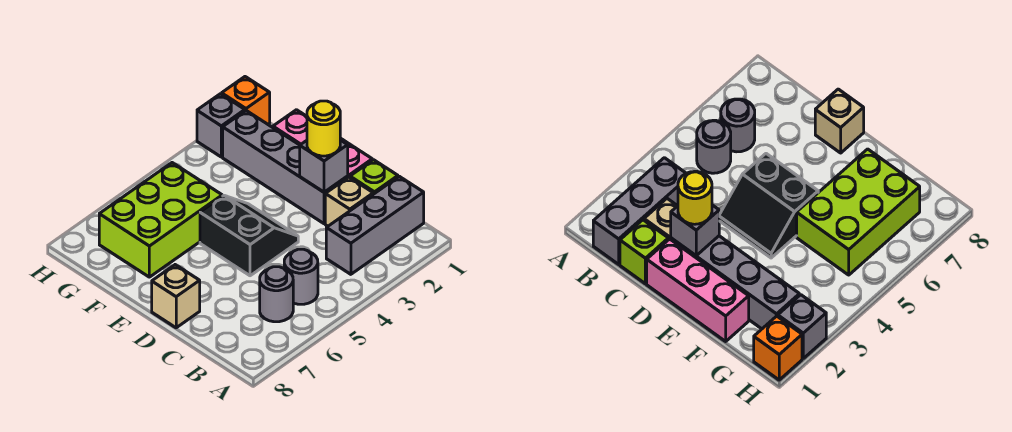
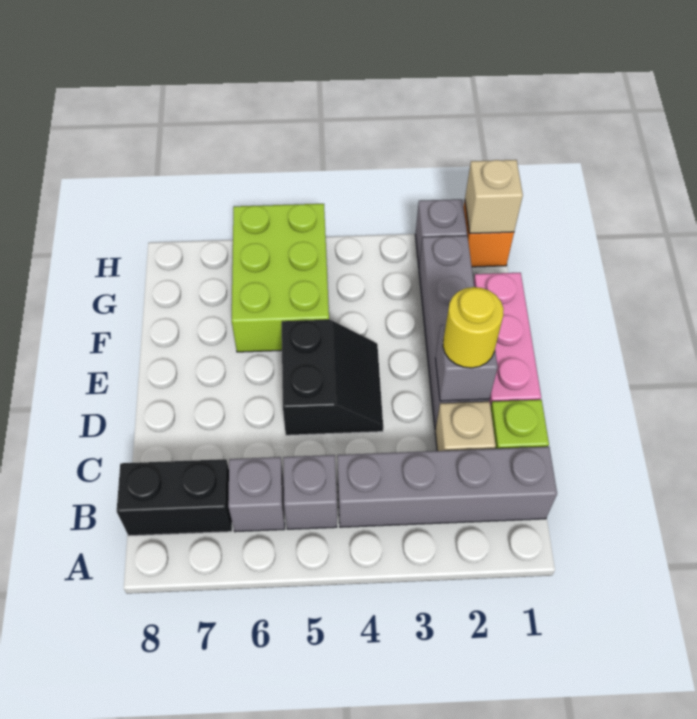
grey brick B1:B3 level 1 -> grey brick B1:B4 level 1
grey round brick B5 level 1 -> grey brick B5 level 1
grey round brick B6 level 1 -> grey brick B6 level 1
none -> black brick B7:B8 level 1
tan brick D8 level 1 -> tan brick H1 level 2
lime brick F5:G7 level 1 -> lime brick F5:H6 level 1

